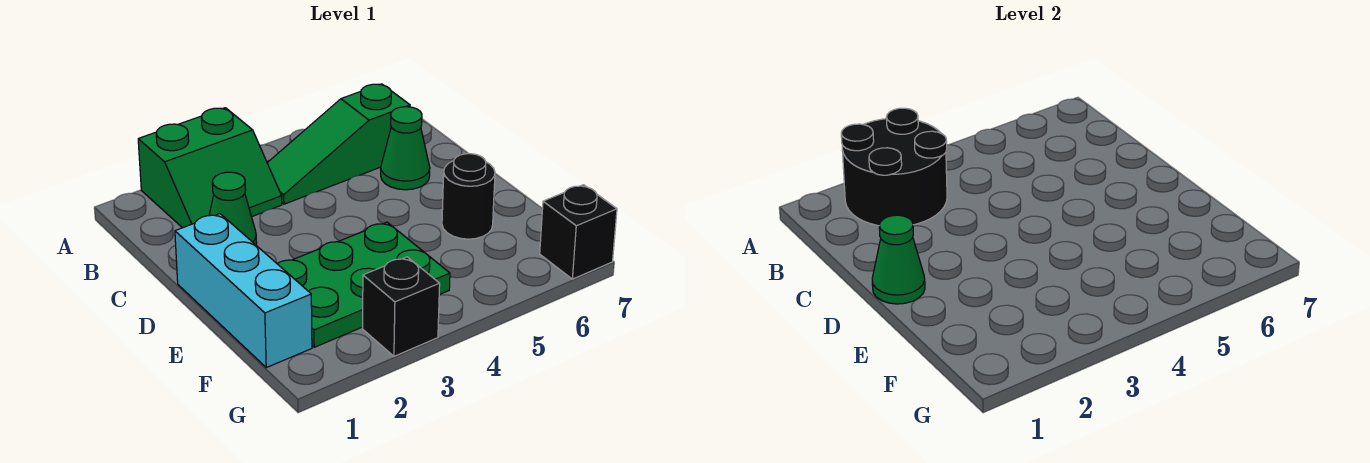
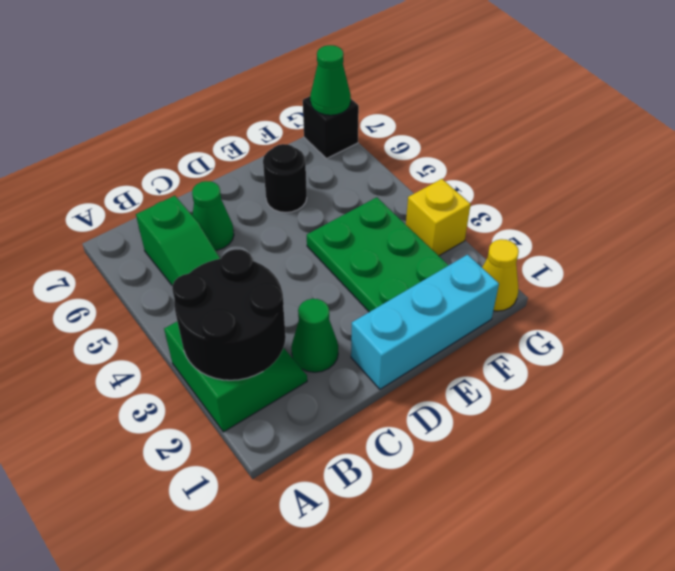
green cone D1 level 2 -> green cone G7 level 2
none -> yellow cone G1 level 1
black brick G3 level 1 -> yellow brick G3 level 1

